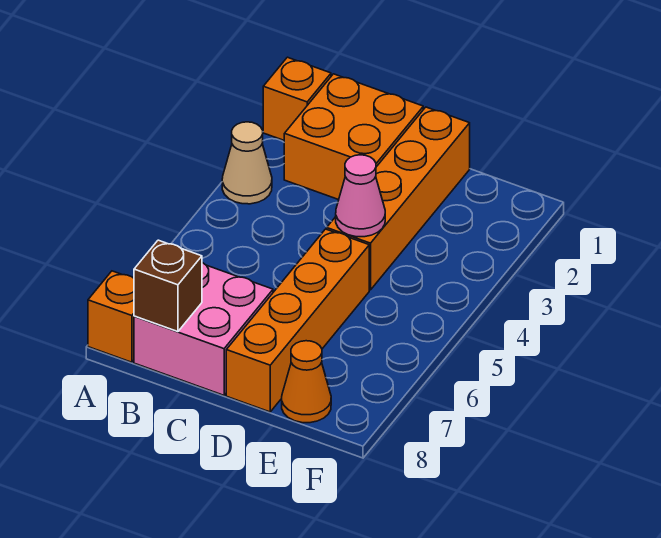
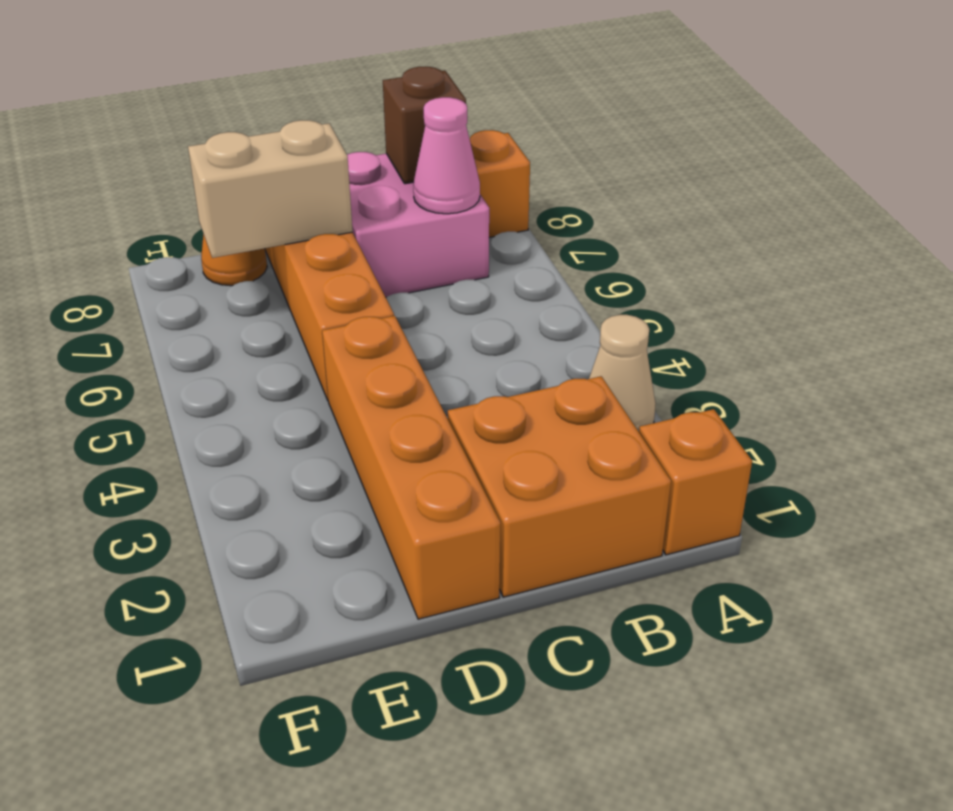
pink cone D4 level 2 -> pink cone B7 level 2
none -> tan brick D7:E7 level 2

